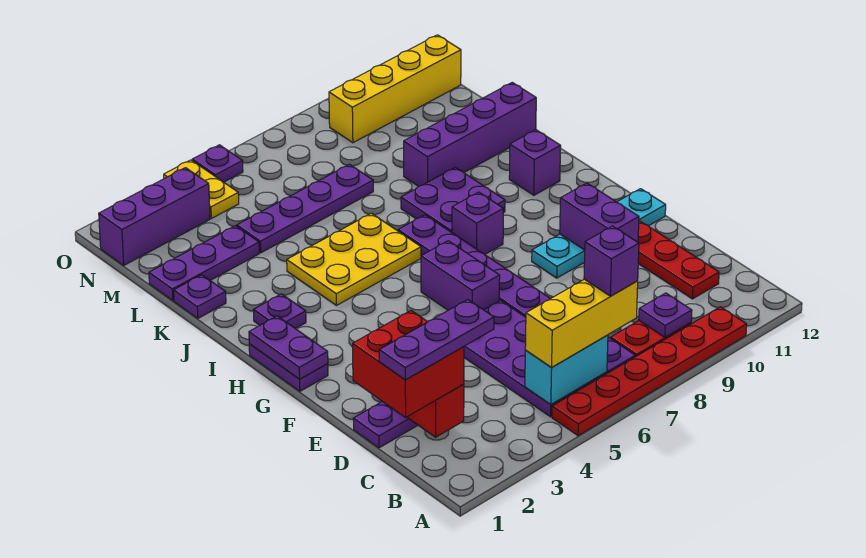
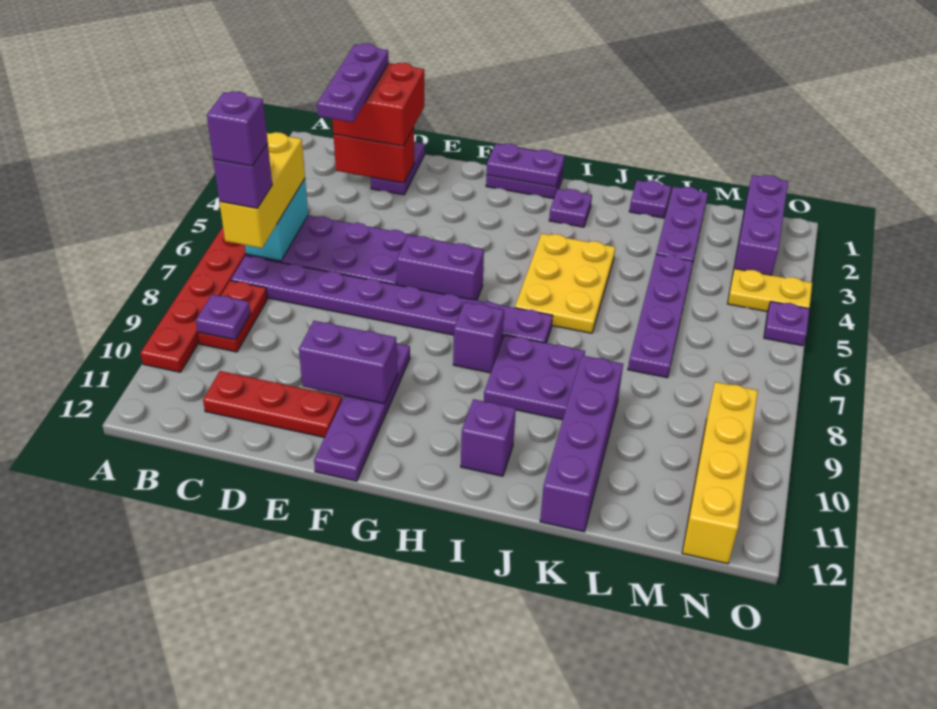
none -> purple brick B7 level 5
cyan plate F9:F12 level 1 -> purple plate F9:F12 level 1

